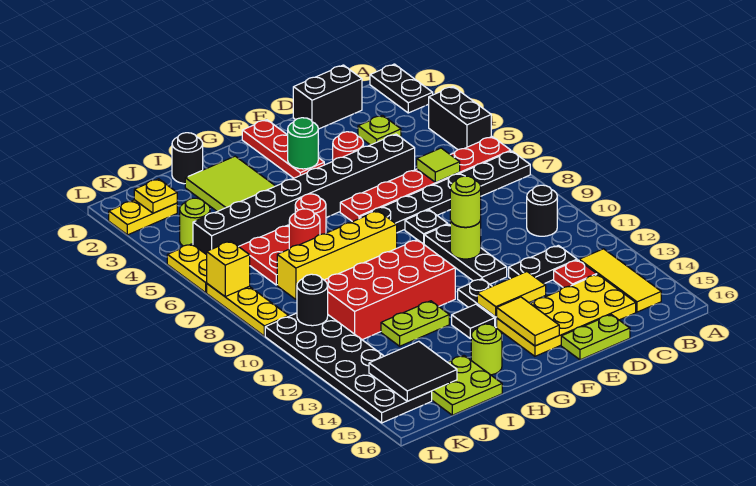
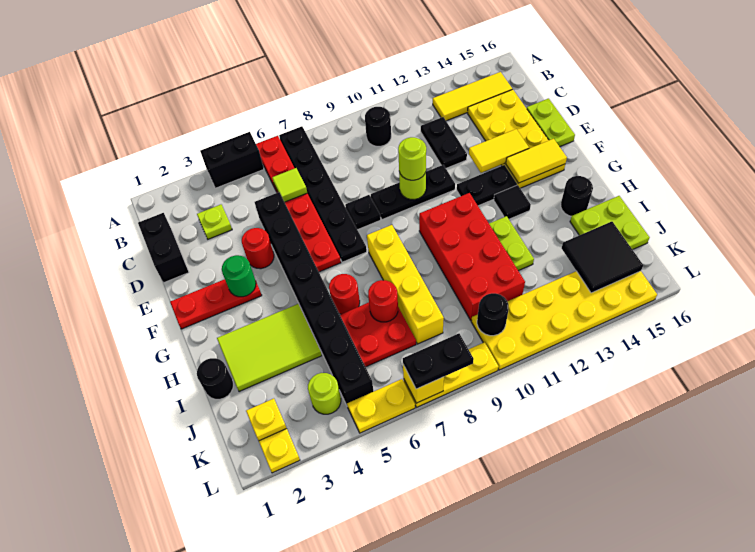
black plate A1:A2 level 1 -> black plate L7:L8 level 3
red plate C13 level 1 -> none
yellow tile E13:F13 level 2 -> yellow tile E13:E14 level 2
lime round brick H15 level 1 -> black round brick H15 level 1
black plate K10:L15 level 1 -> yellow plate K10:L15 level 1

